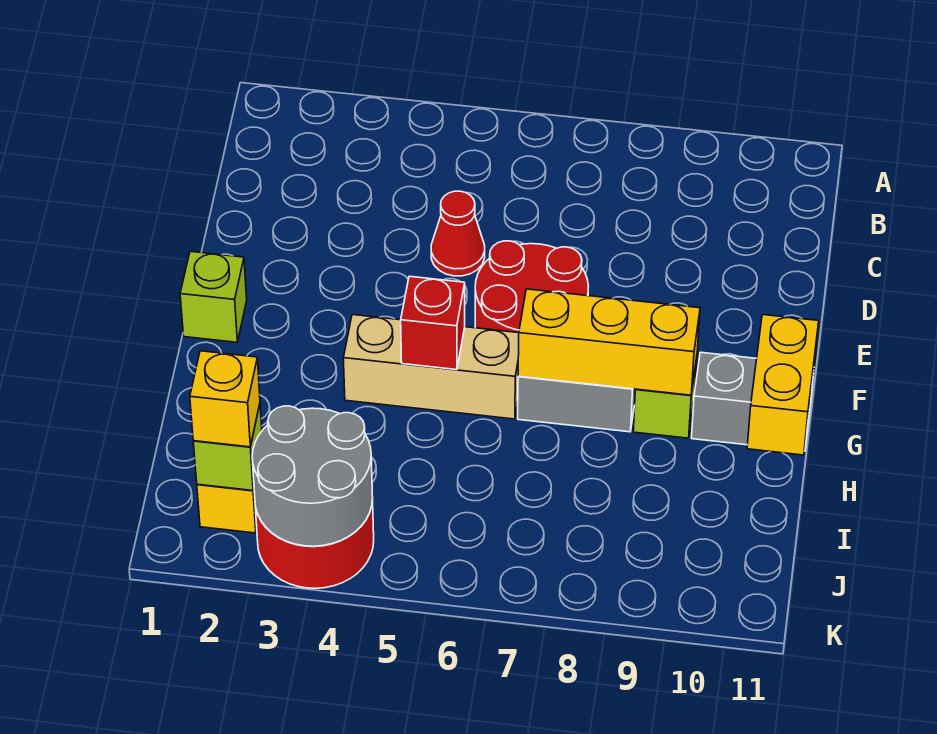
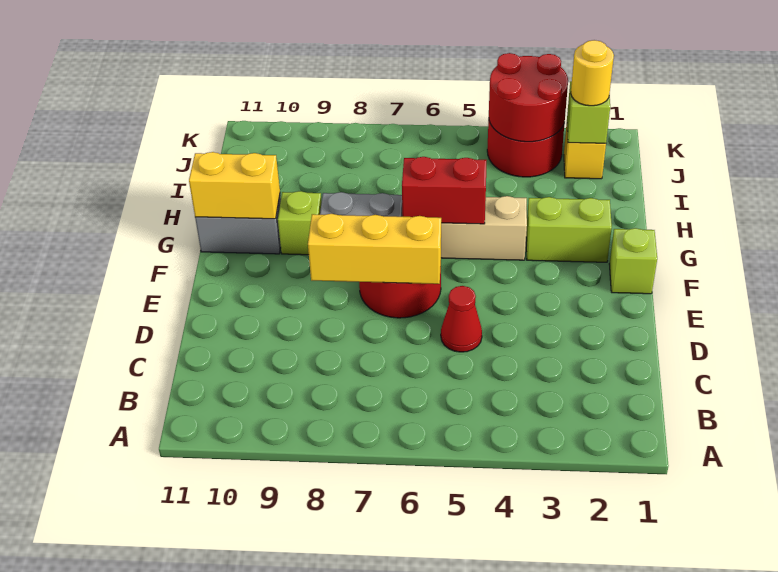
none -> lime brick G2:G3 level 1
red brick G5 level 2 -> red brick G5:G6 level 2
yellow brick G7:G9 level 2 -> yellow brick E6:E8 level 2
yellow brick G11:H11 level 2 -> yellow brick G10:G11 level 2
yellow brick J2 level 3 -> yellow round brick J2 level 3
grey round brick J3:K4 level 2 -> red round brick J3:K4 level 2

